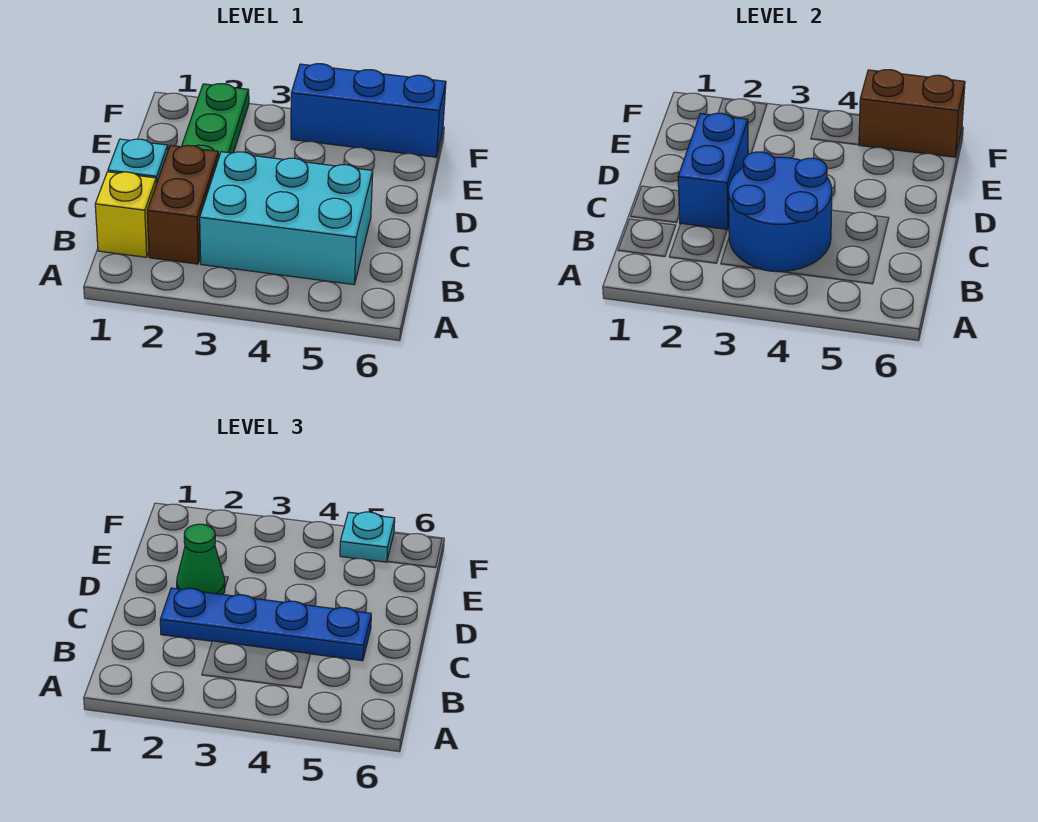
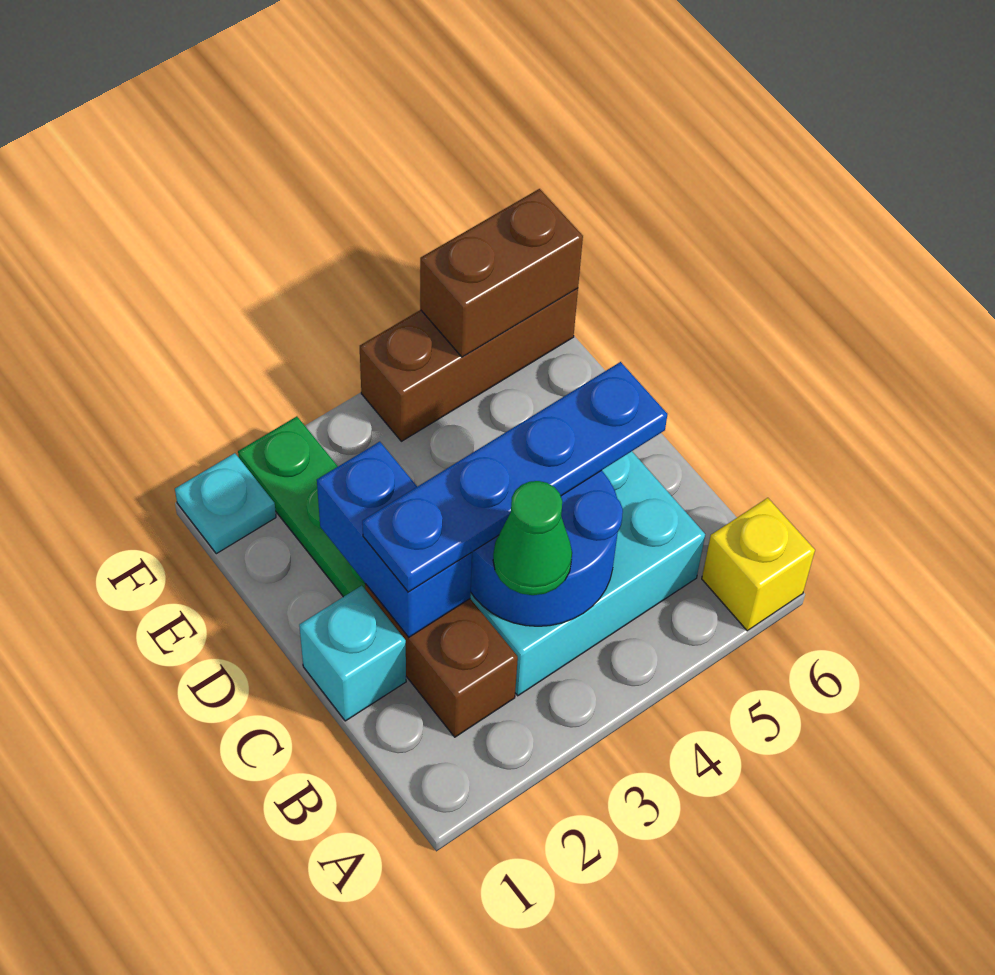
yellow brick B1 level 1 -> yellow brick A6 level 1
green cone D2 level 3 -> green cone B3 level 3
blue brick F4:F6 level 1 -> brown brick F4:F6 level 1
cyan plate F5 level 3 -> cyan plate F1 level 1

